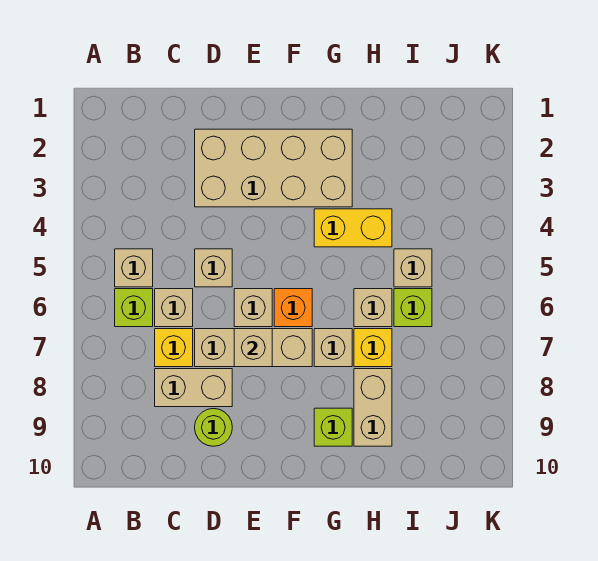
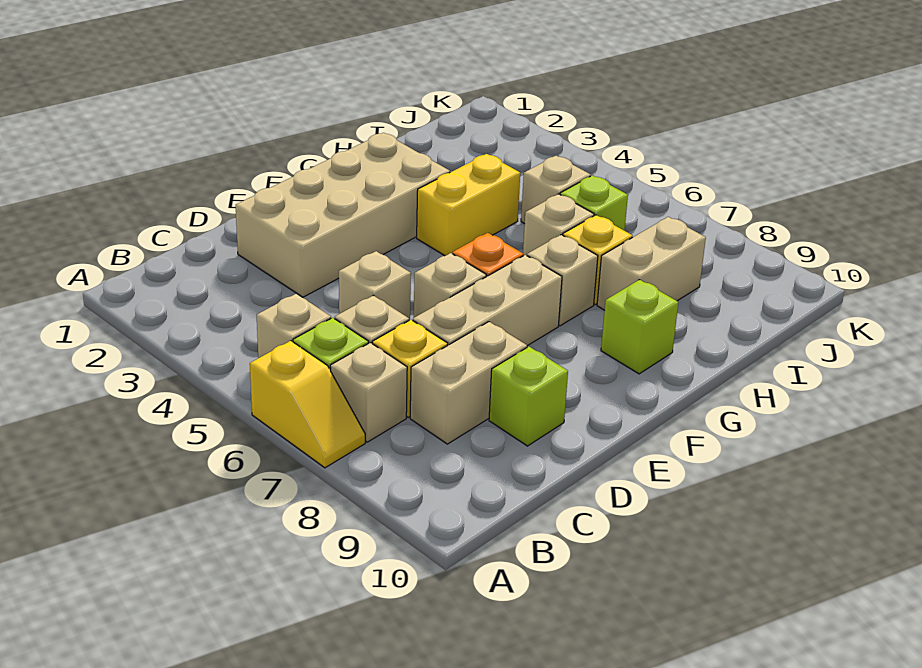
none -> yellow slope A6:A7 level 1 top 6
lime round brick D9 level 1 -> lime brick D9 level 1
tan brick E7 level 2 -> tan brick B7 level 1
tan brick H8:H9 level 1 -> tan brick H8:I8 level 1

